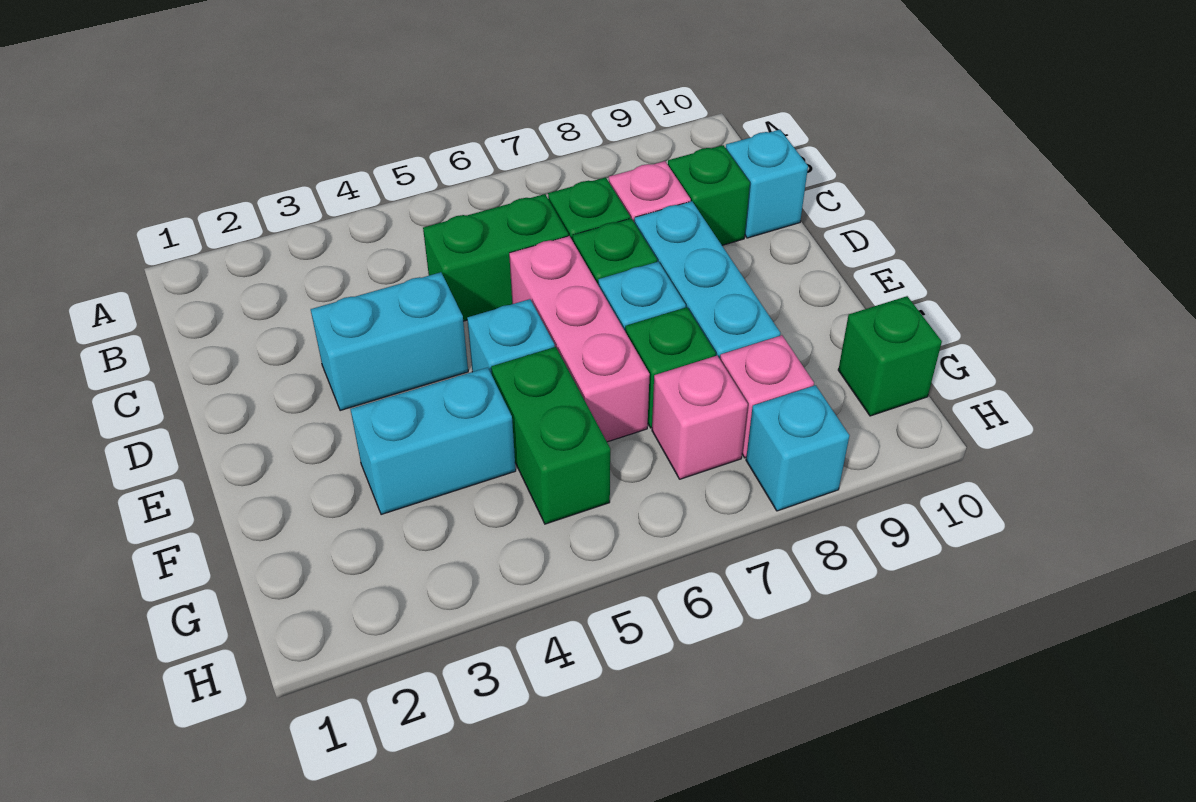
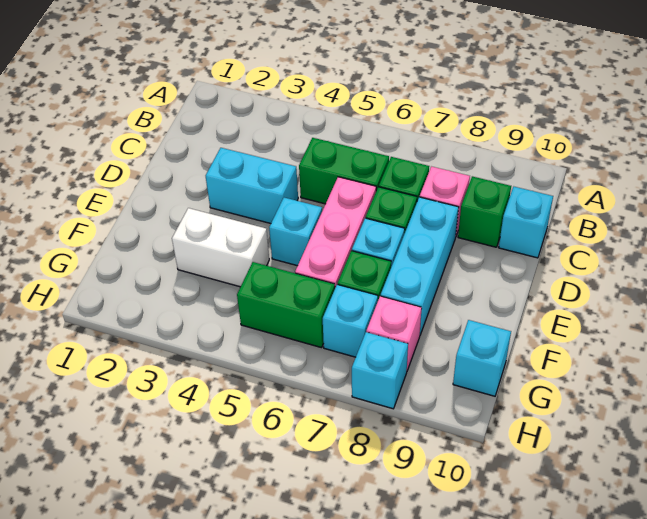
cyan brick F3:F4 level 1 -> white brick F3:F4 level 1
green brick F5:G5 level 1 -> green brick G5:G6 level 1
pink brick G7 level 1 -> cyan brick G7 level 1
green brick G10 level 1 -> cyan brick G10 level 1

